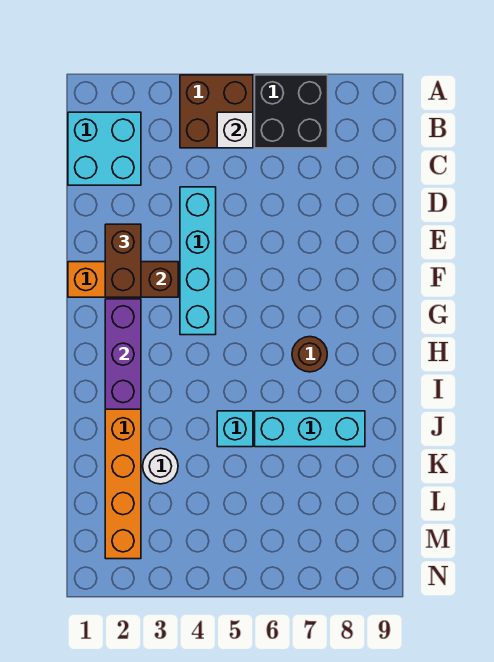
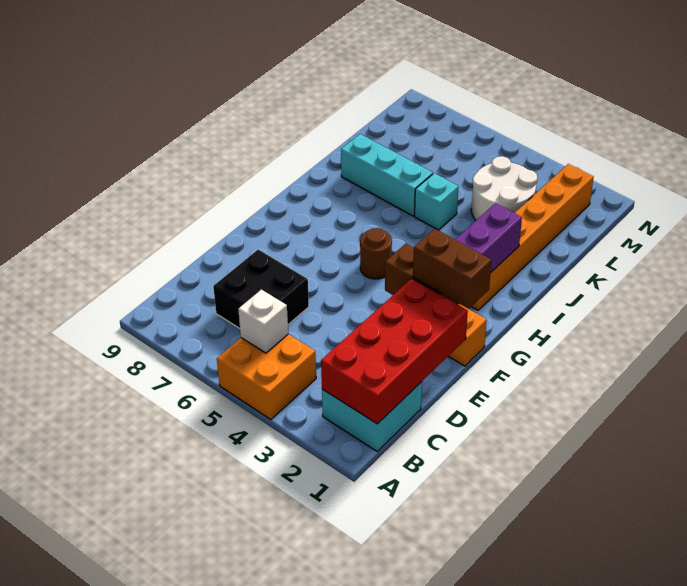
brown brick A4:B5 level 1 -> orange brick A4:B5 level 1
black brick A6:B7 level 1 -> black brick C6:D7 level 1
none -> red brick B1:E2 level 2
cyan brick D4:G4 level 1 -> none
brown brick E2:F2 level 3 -> brown brick F1:F2 level 3
brown round brick H7 level 1 -> brown round brick G5 level 1
white round brick K3 level 1 -> white round brick K3:L4 level 1

